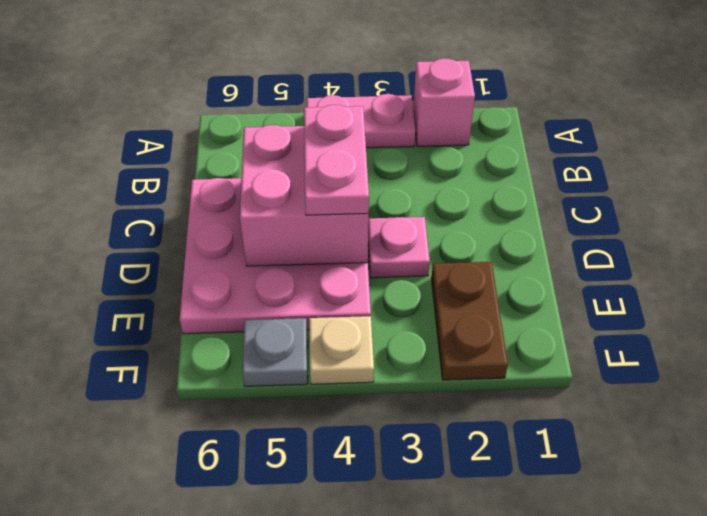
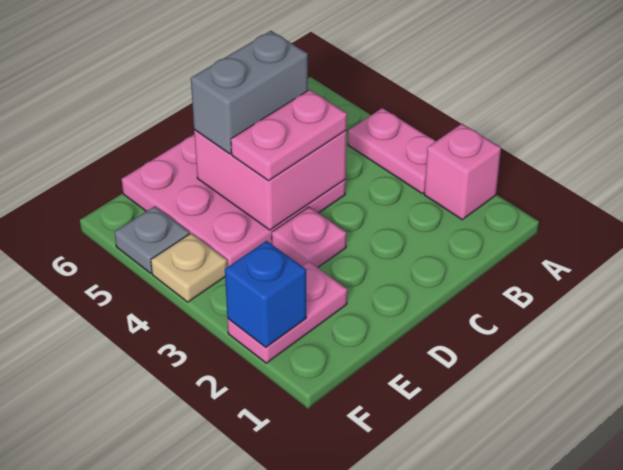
none -> grey brick C5:D5 level 3
brown plate E2:F2 level 1 -> pink plate E2:F2 level 1
none -> blue brick F2 level 2

